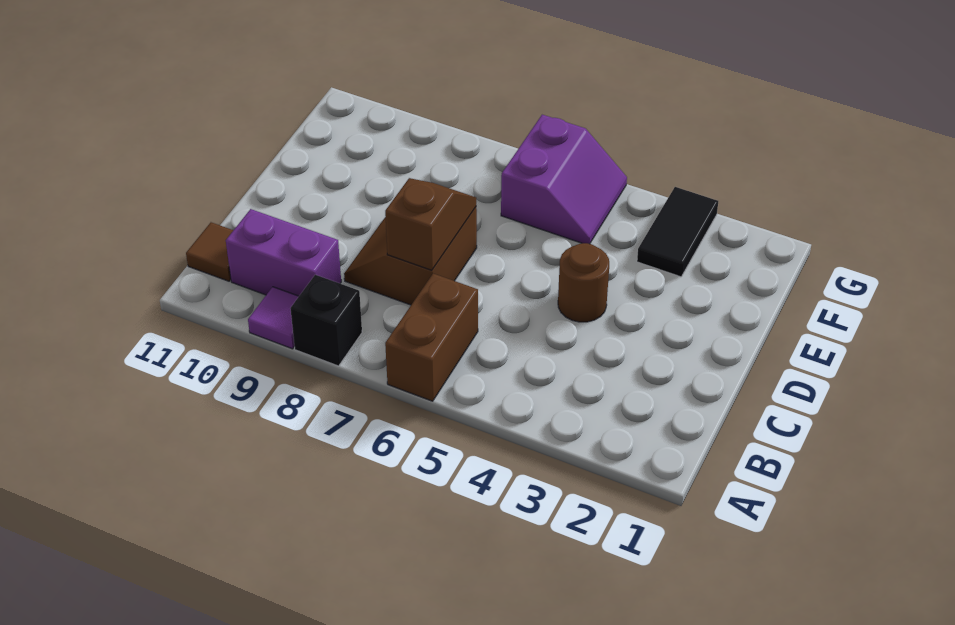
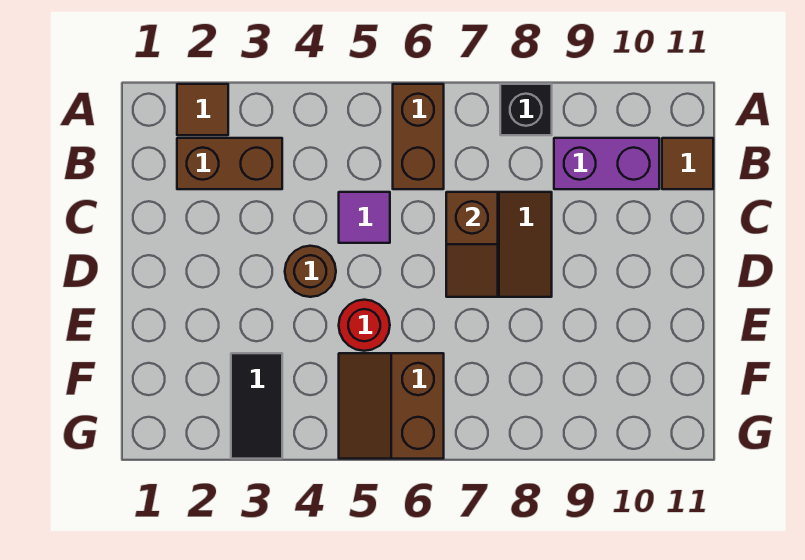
none -> brown tile A2 level 1
purple tile A9 level 1 -> purple tile C5 level 1
none -> brown brick B2:B3 level 1
none -> red round brick E5 level 1
purple slope F5:G6 level 1 top 6 -> brown slope F5:G6 level 1 top 6

